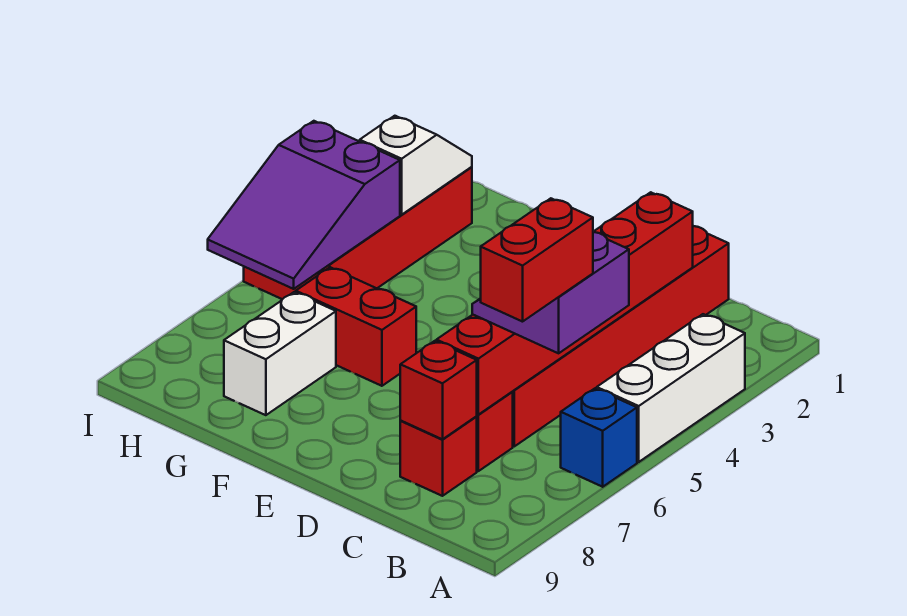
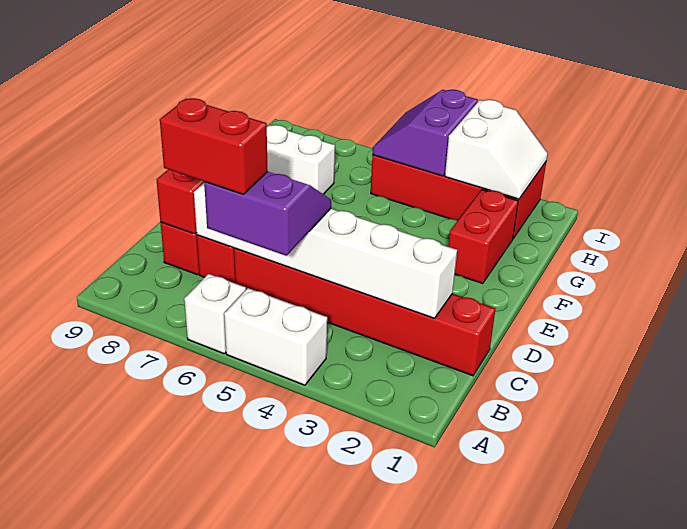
white brick A3:A5 level 1 -> white brick A4:A5 level 1
blue brick A6 level 1 -> white brick A6 level 1
red brick C2:C7 level 2 -> white brick C2:C7 level 2
red brick F6:G6 level 1 -> red brick F2:G2 level 1
white slope H2:H3 level 2 top 3 -> white slope H2:I3 level 2 top 3
purple slope H4:I6 level 2 top 4 -> purple slope H4:I5 level 2 top 4

